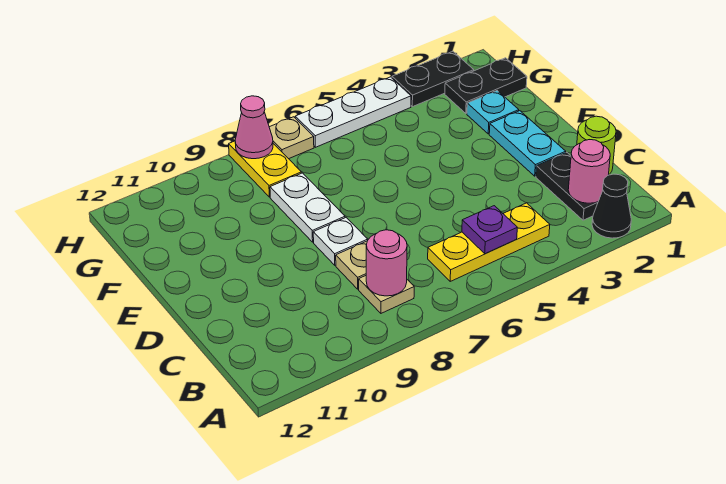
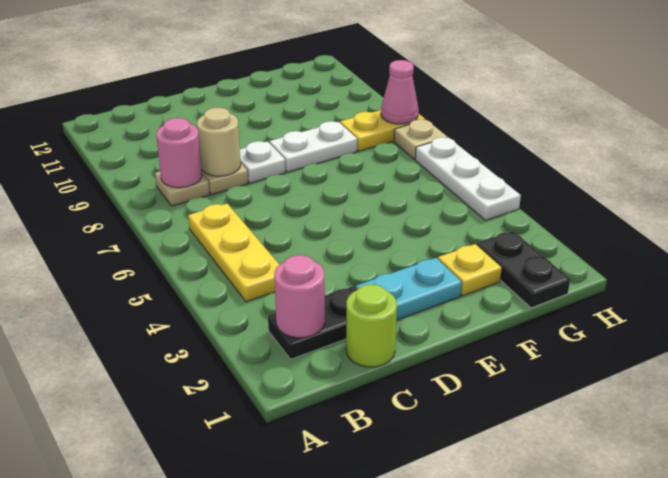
black cone A2 level 1 -> none
purple plate B5 level 2 -> none
none -> tan round brick C8 level 2
cyan plate F2 level 1 -> yellow plate F2 level 1
black plate H2:H3 level 1 -> none

